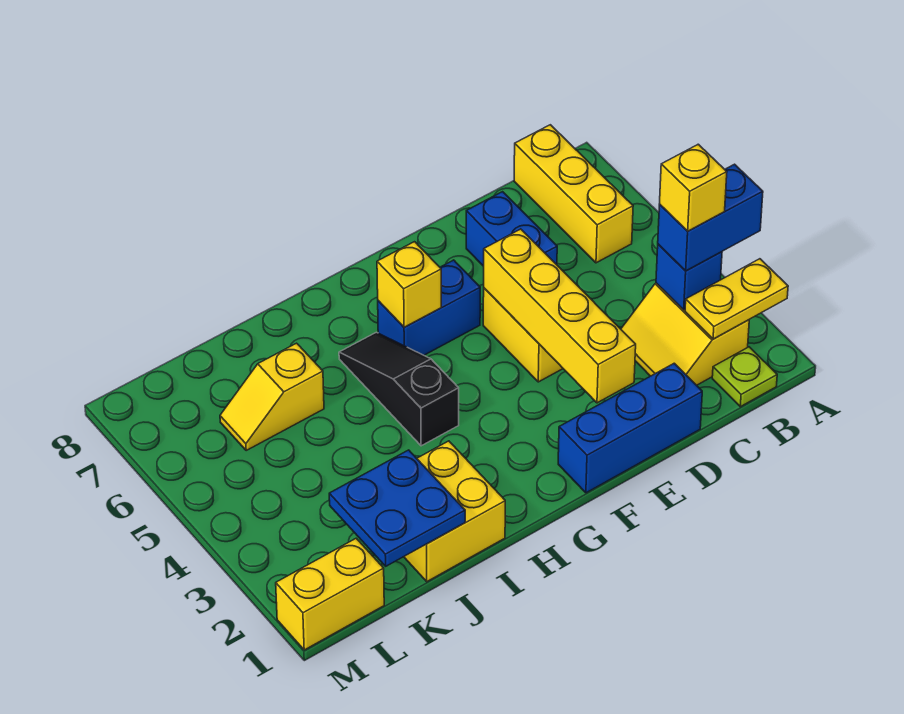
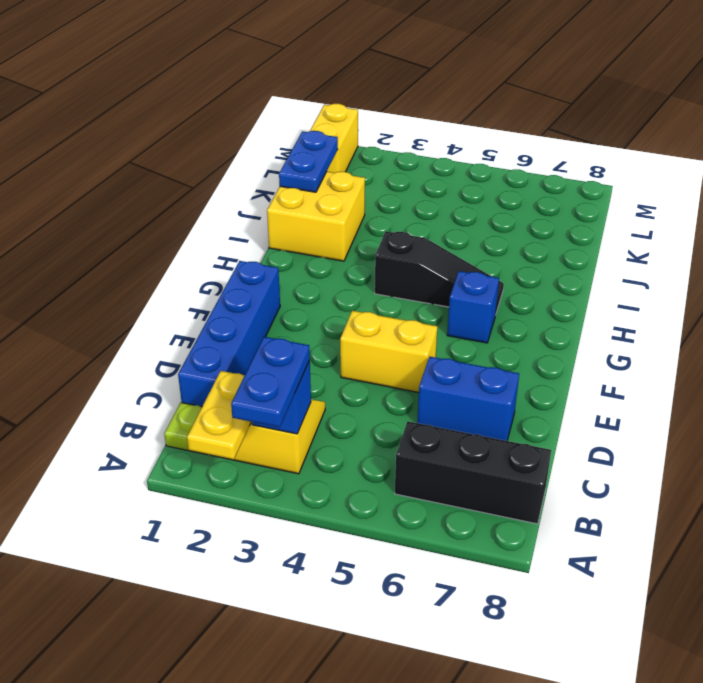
blue brick A3:B3 level 3 -> blue plate A3:B3 level 3
yellow brick B3 level 4 -> none
yellow brick B6:B8 level 1 -> black brick B6:B8 level 1
blue brick D1:F1 level 1 -> blue brick C1:F1 level 1
yellow brick E2:E5 level 2 -> none
blue brick F6:G6 level 1 -> blue brick G6 level 1
yellow brick G6 level 2 -> none
blue plate J1:K2 level 2 -> blue plate J1:K1 level 2
yellow slope J6:K6 level 1 top J -> none

